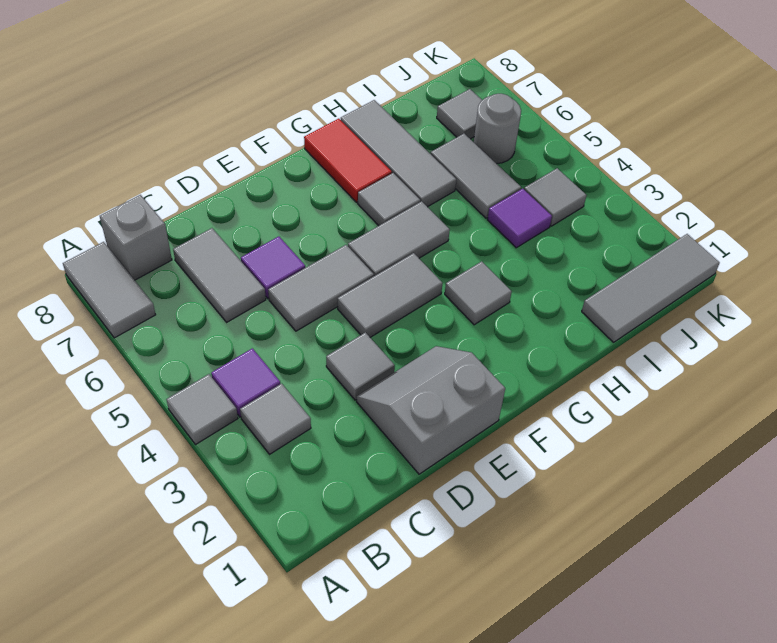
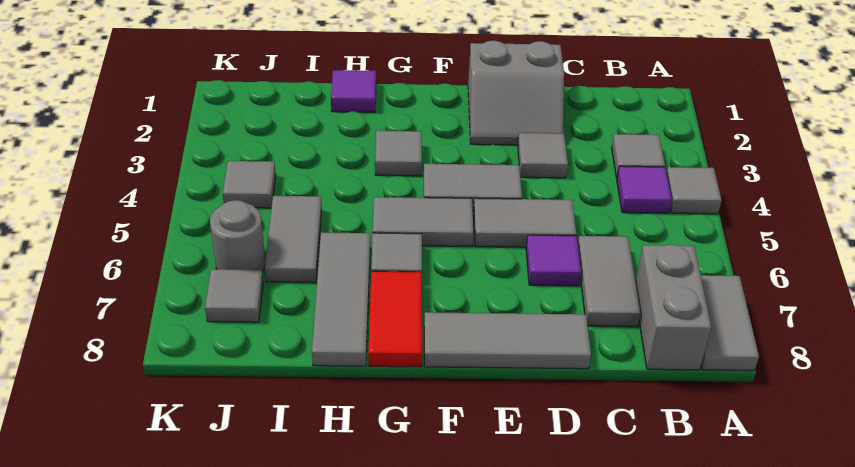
grey brick B8 level 1 -> grey brick B7:B8 level 1
grey tile I1:K1 level 1 -> grey tile D8:F8 level 1
purple tile I4 level 1 -> purple tile H1 level 1

